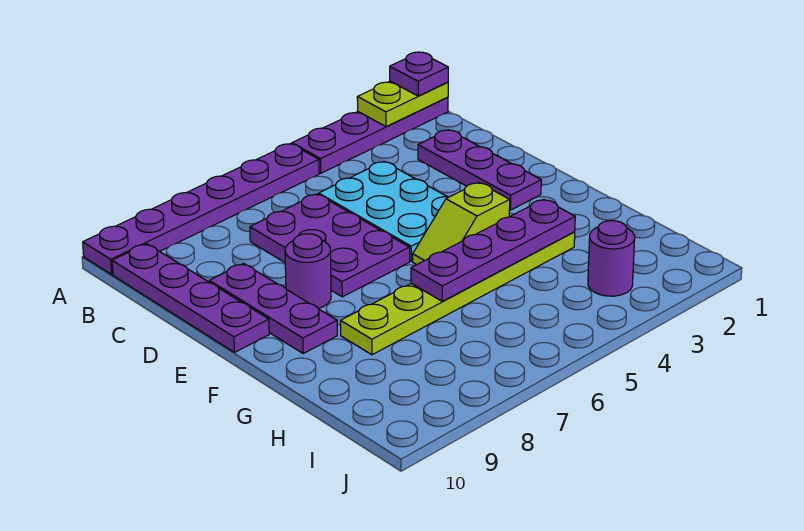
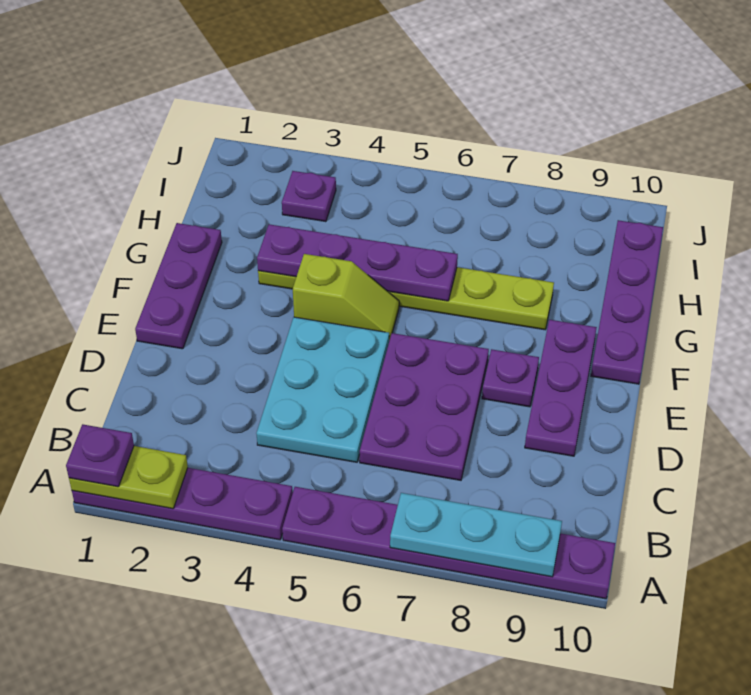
none -> cyan plate A7:A9 level 2
purple plate B10:E10 level 1 -> purple plate F10:I10 level 1
purple plate C2:E2 level 1 -> purple plate E1:G1 level 1
purple round brick E8 level 1 -> purple plate E8 level 1
purple round brick I3 level 1 -> purple plate I3 level 1

